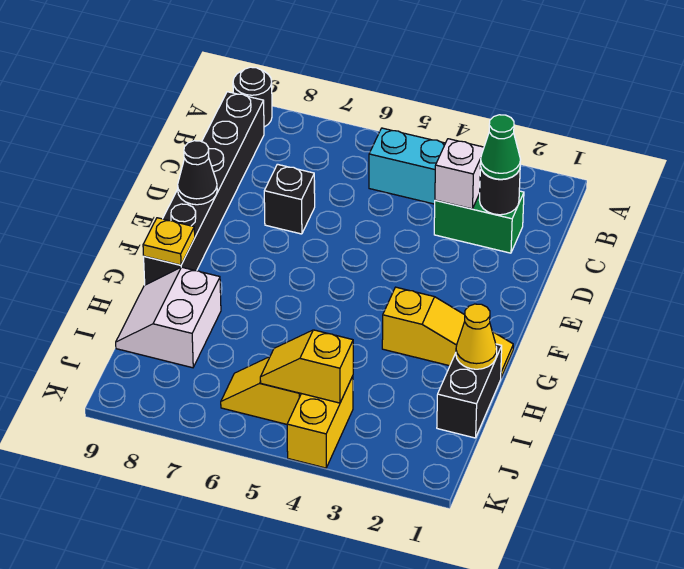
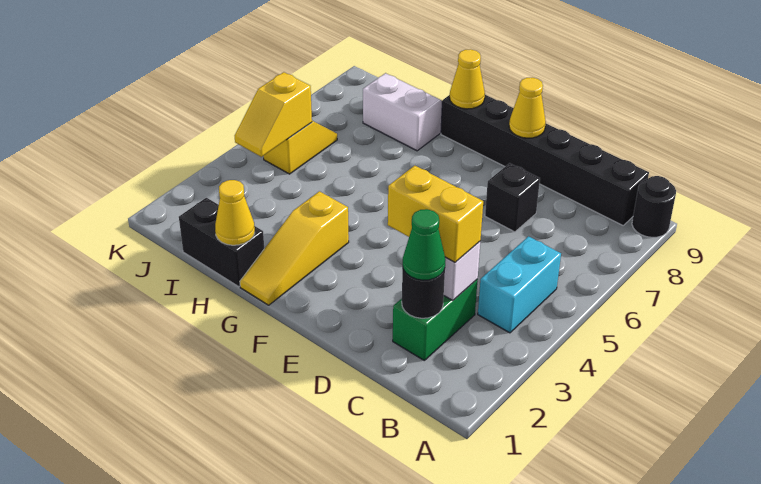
black cone E9 level 2 -> yellow cone E9 level 2
yellow plate G9 level 2 -> yellow cone G9 level 2
yellow brick J4:K4 level 1 -> yellow brick C3:D3 level 3
yellow slope J4:J5 level 2 top 4 -> yellow slope J4:J5 level 2 top 5

